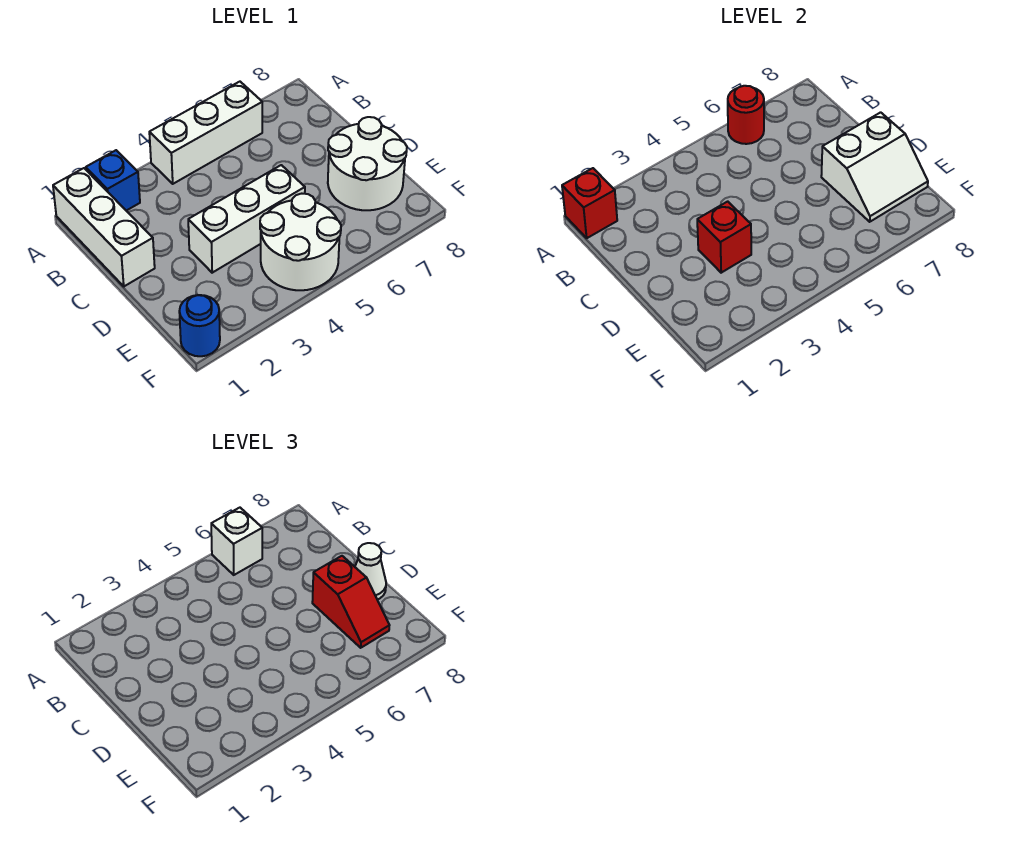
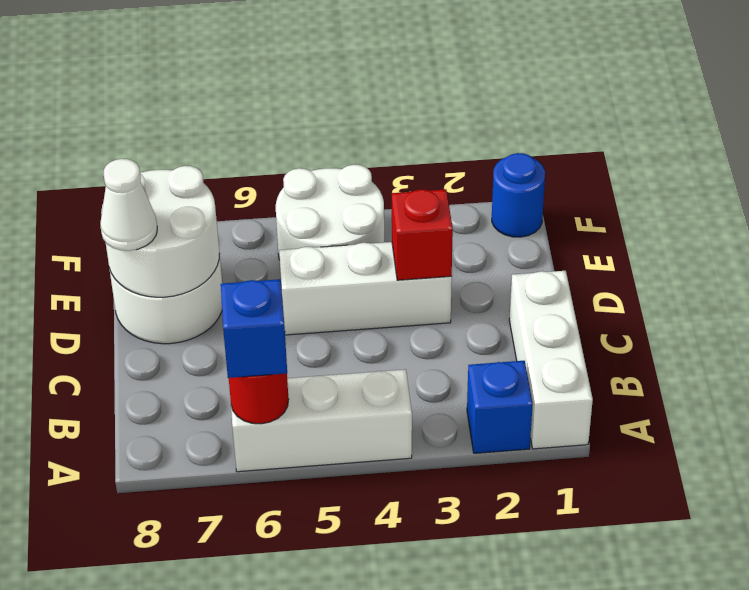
red brick A1 level 2 -> none
white brick A6 level 3 -> blue brick A6 level 3
white slope D7:E8 level 2 top D -> white round brick D7:E8 level 2
red slope D7:E7 level 3 top D -> none

